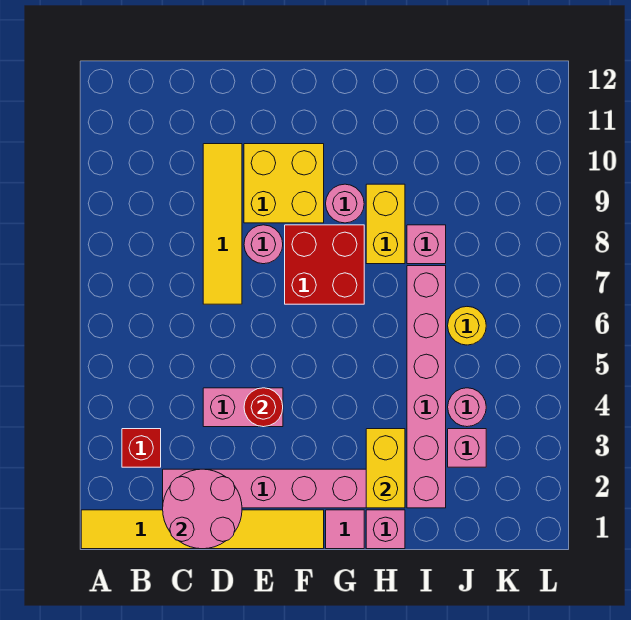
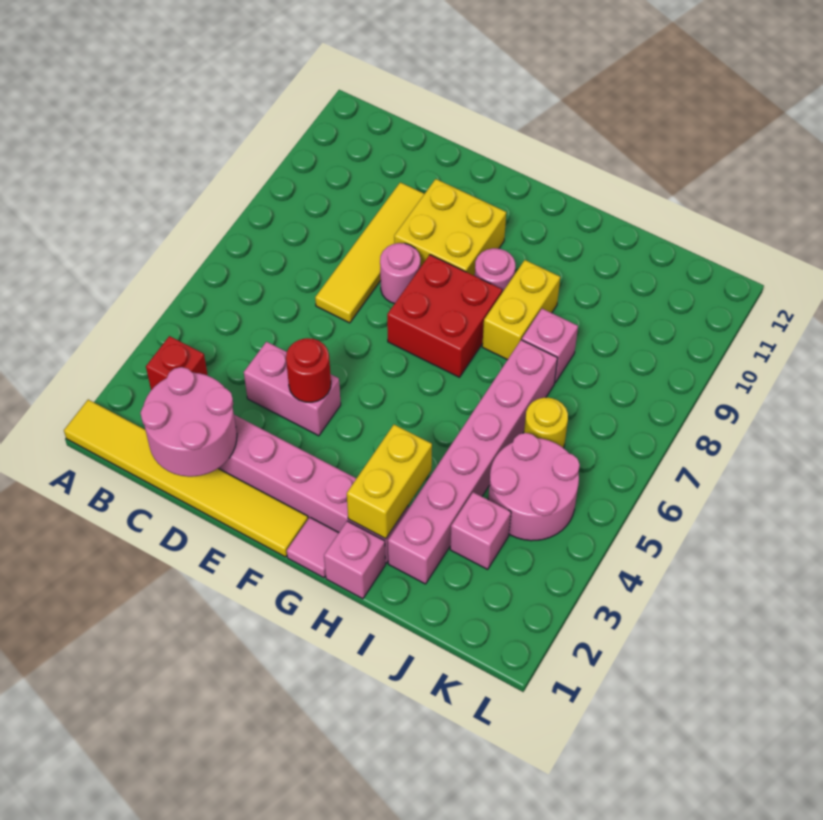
pink round brick J4 level 1 -> pink round brick J4:K5 level 1

